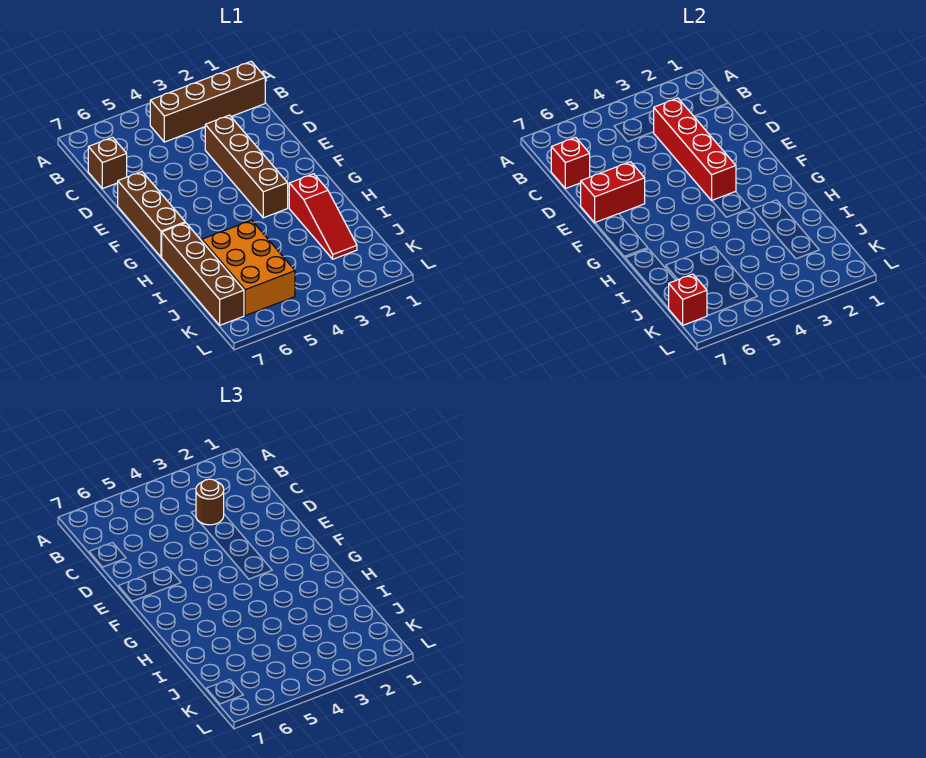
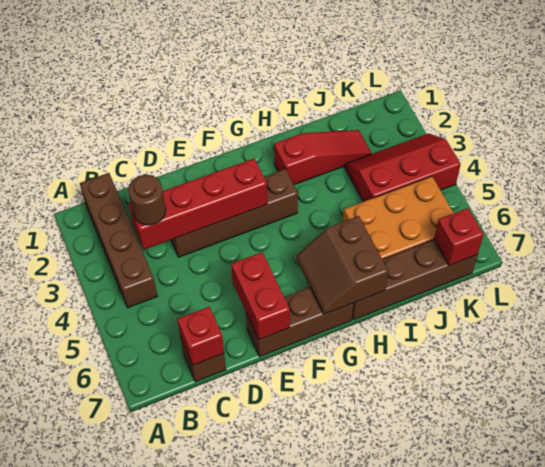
none -> brown slope G6:H7 level 2 top H
none -> red slope J3:L4 level 1 top 4

